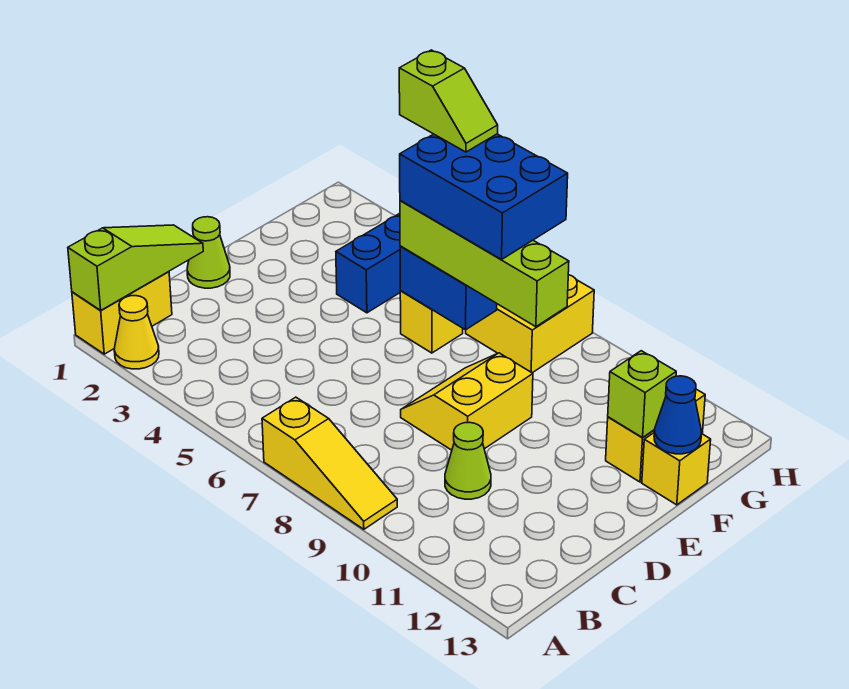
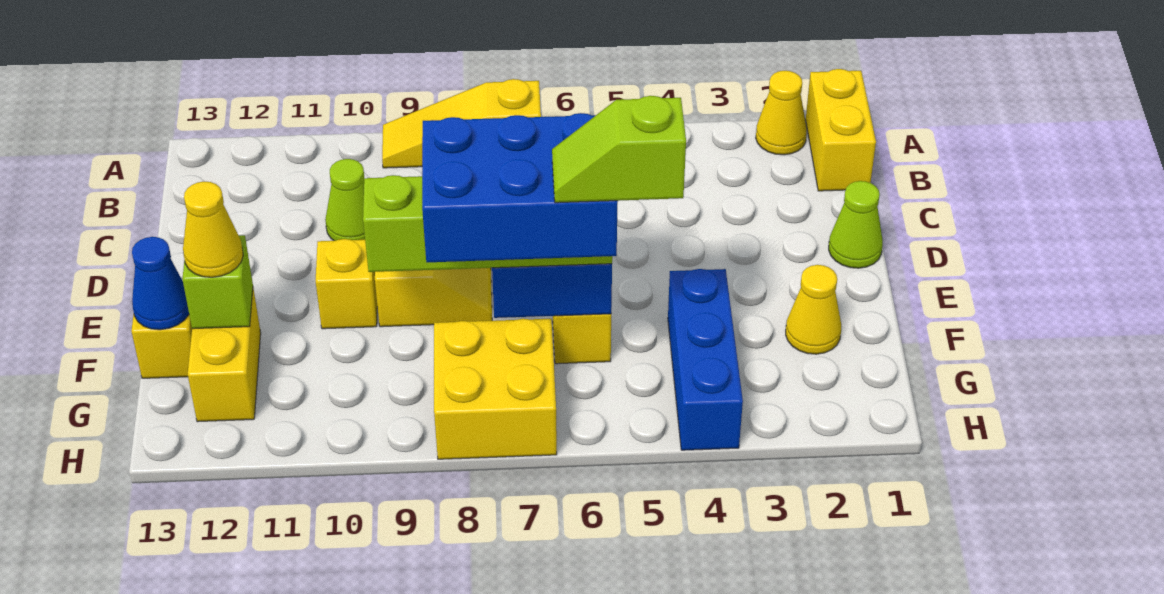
lime slope A1:C1 level 2 top A -> none
none -> yellow brick E10 level 1
none -> yellow cone F2 level 1
none -> yellow cone F12 level 3

